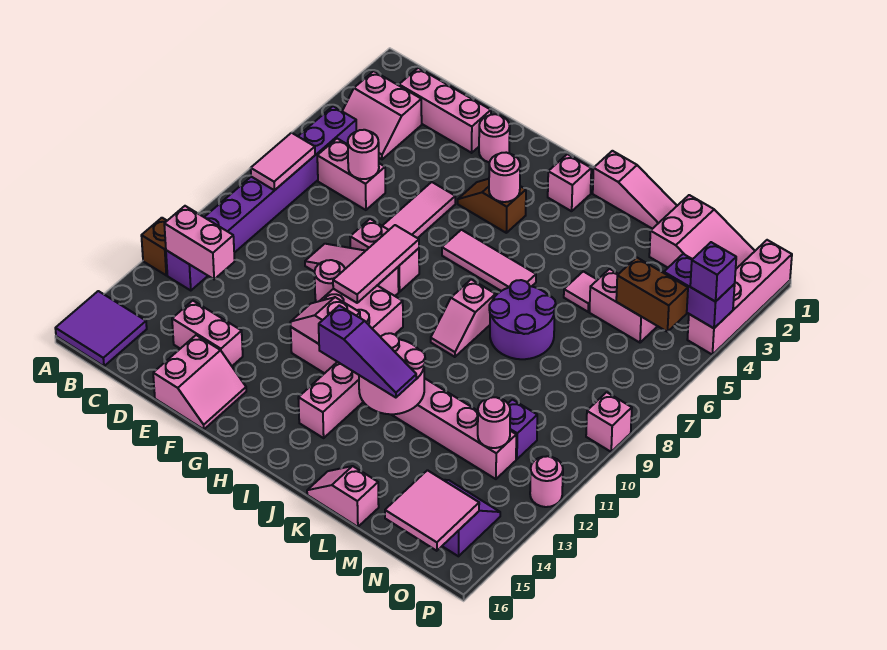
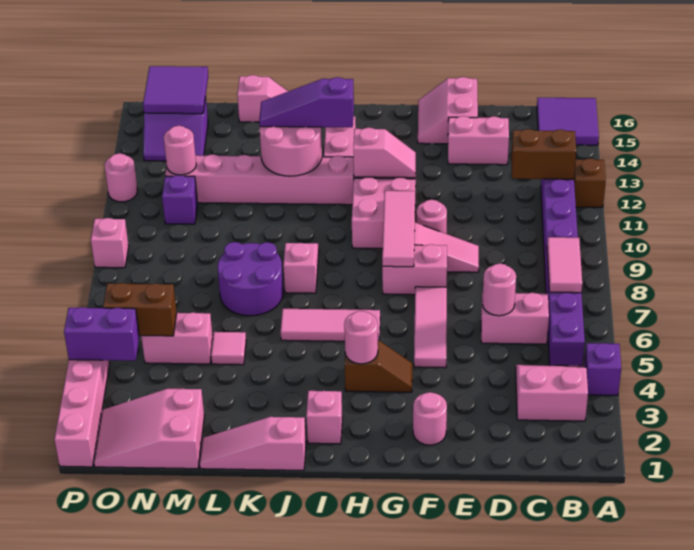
pink brick B12:C12 level 2 -> brown brick B12:C12 level 2
pink brick C2:E2 level 1 -> none
pink tile N15:O16 level 2 -> purple tile N15:O16 level 2
purple brick P4 level 3 -> purple brick A4 level 1

